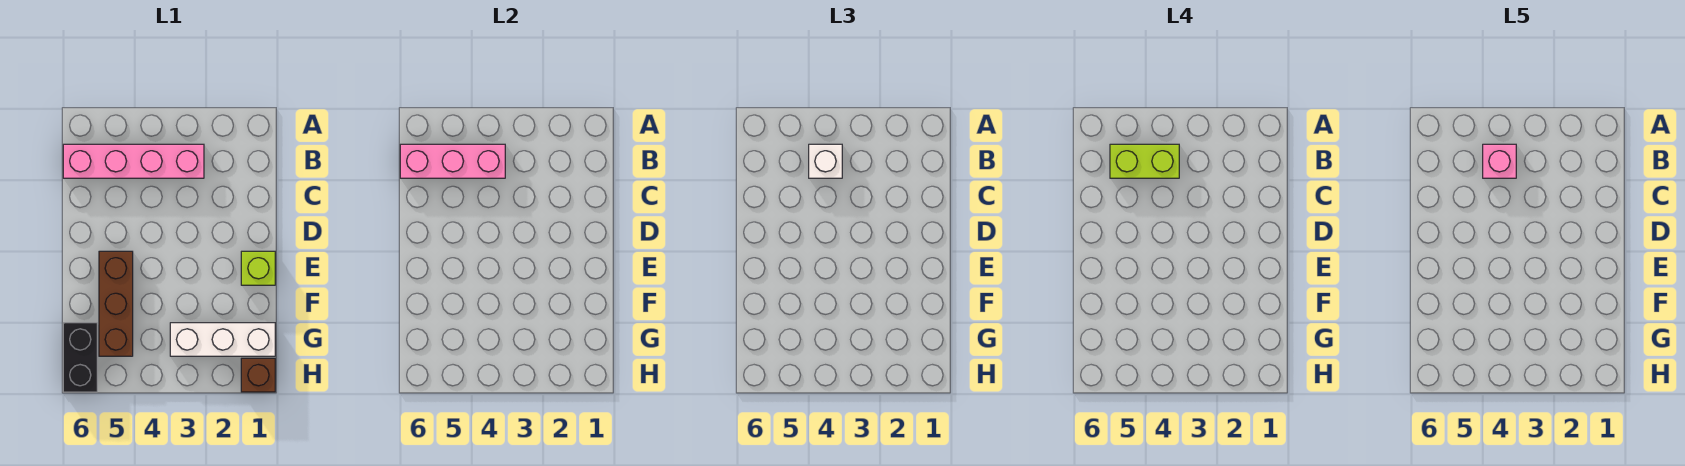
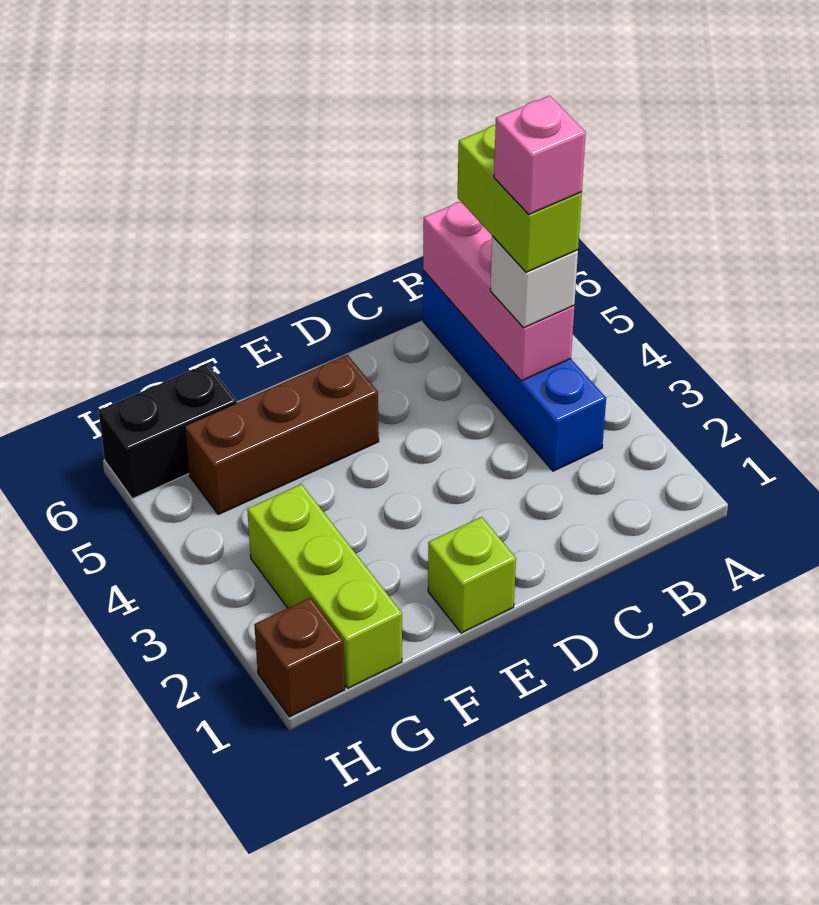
pink brick B3:B6 level 1 -> blue brick B3:B6 level 1
white brick G1:G3 level 1 -> lime brick G1:G3 level 1

